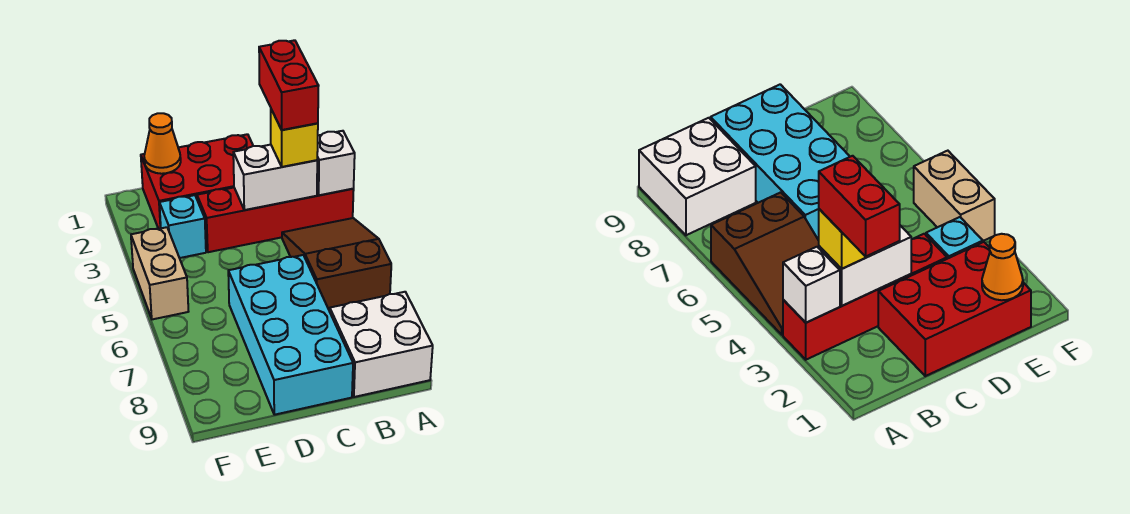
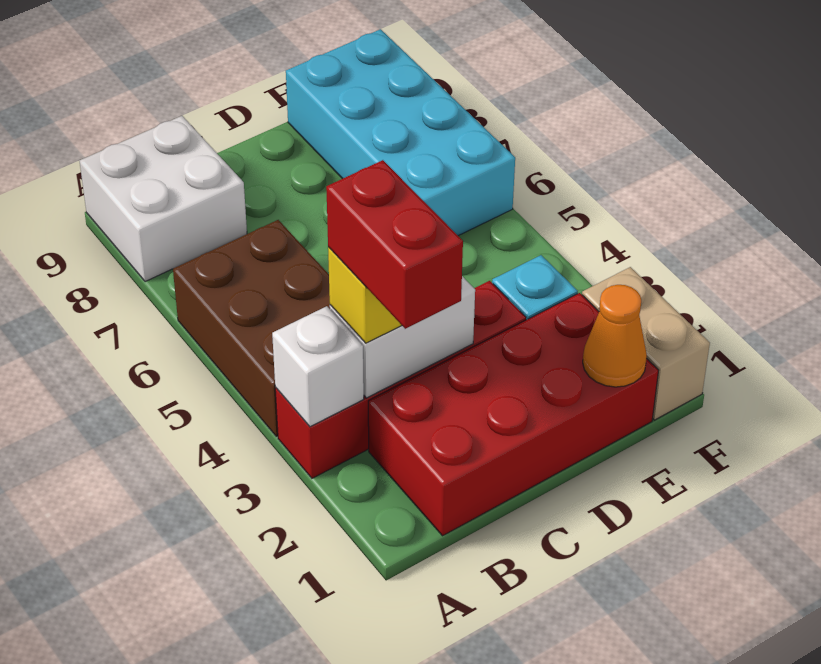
brown slope A4:B6 level 1 top 6 -> brown brick A4:B6 level 1
red brick C1:E2 level 1 -> red brick B1:E2 level 1
cyan brick C6:D9 level 1 -> cyan brick E6:F9 level 1
tan brick F4:F5 level 1 -> tan brick F1:F2 level 1

